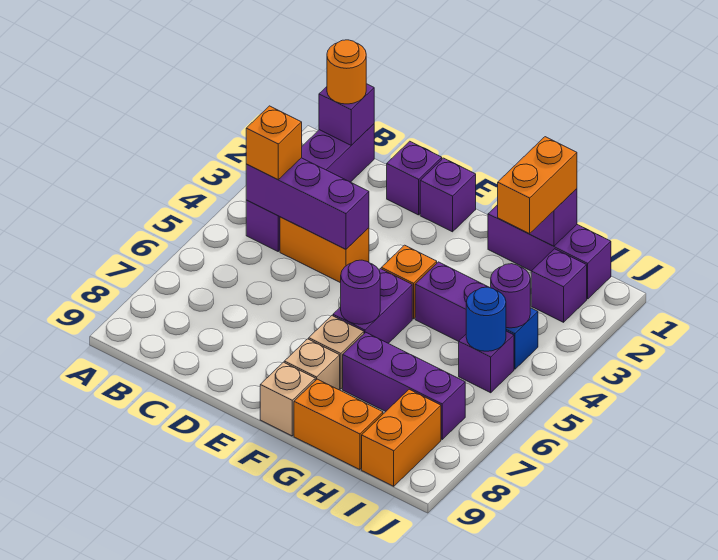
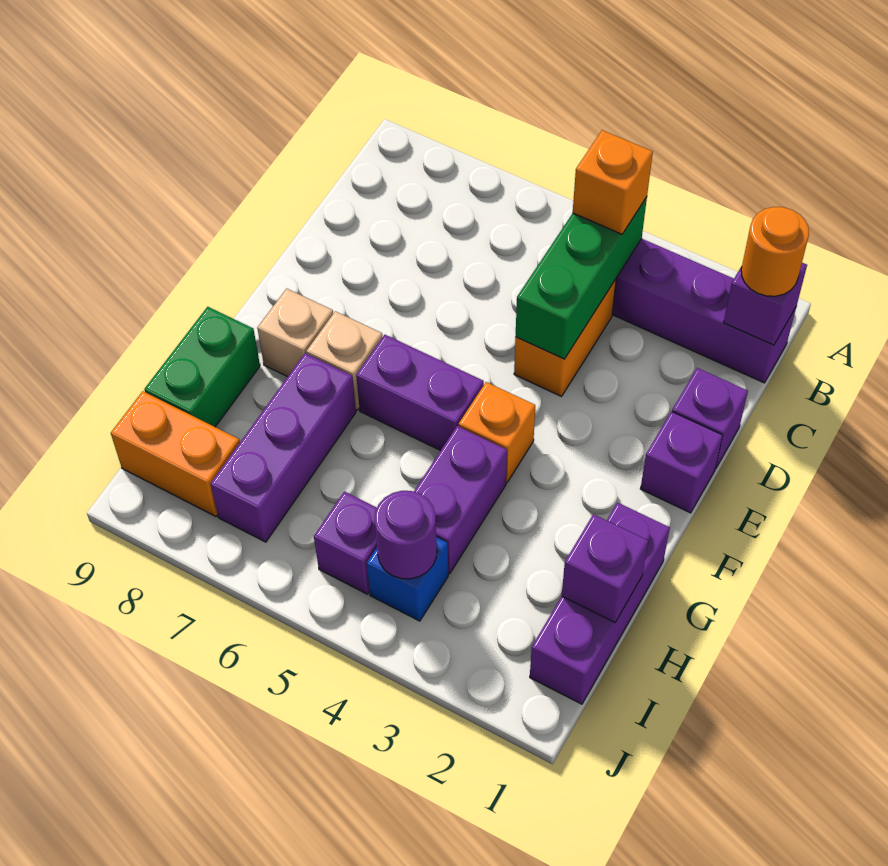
purple brick B4:D4 level 2 -> green brick B4:D4 level 2
purple round brick F6 level 2 -> none
tan brick F9 level 1 -> none
orange brick G9:H9 level 1 -> green brick G9:H9 level 1
orange brick H1:H2 level 3 -> none
purple brick I2 level 1 -> none
blue round brick I5 level 2 -> none

